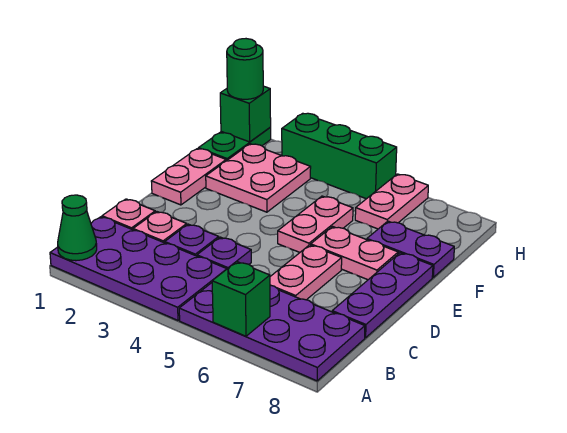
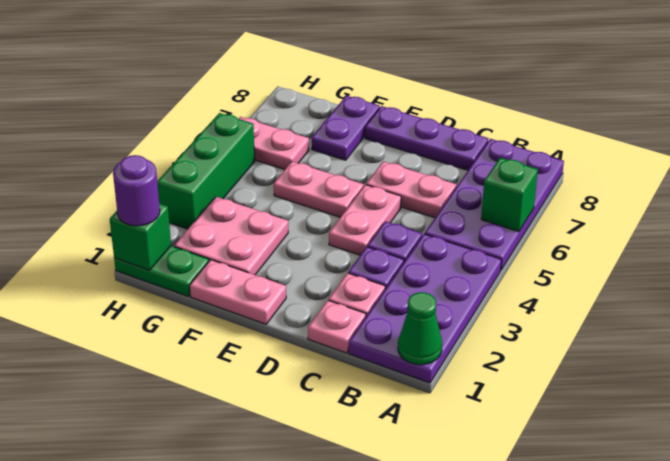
pink plate E6:E7 level 1 -> pink plate D4:D5 level 1
green round brick H1 level 3 -> purple round brick H1 level 3

